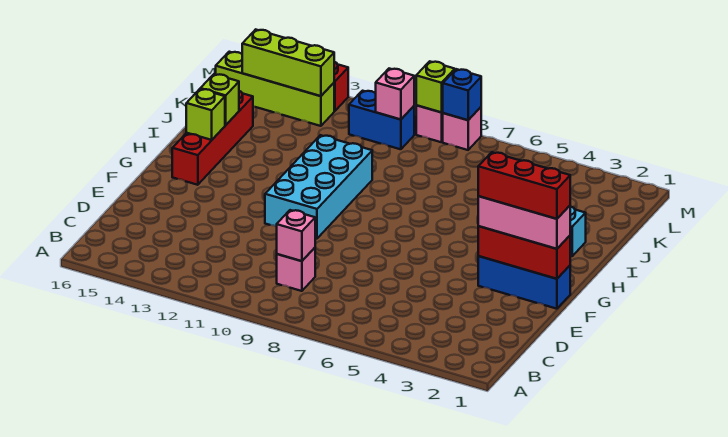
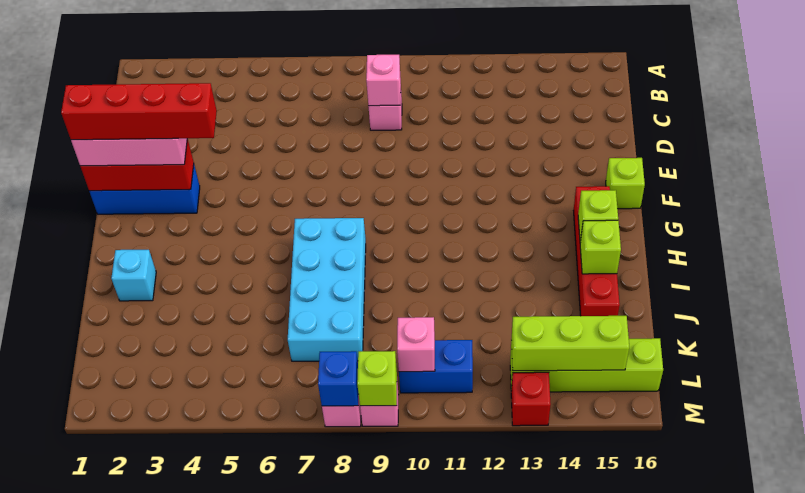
red brick F1:F3 level 4 -> red brick F1:F4 level 4
cyan brick F10:I11 level 1 -> cyan brick H7:K8 level 1
none -> lime brick F16 level 1

